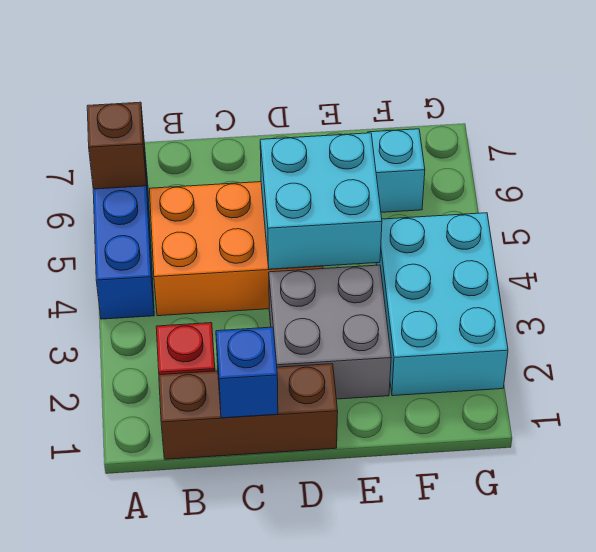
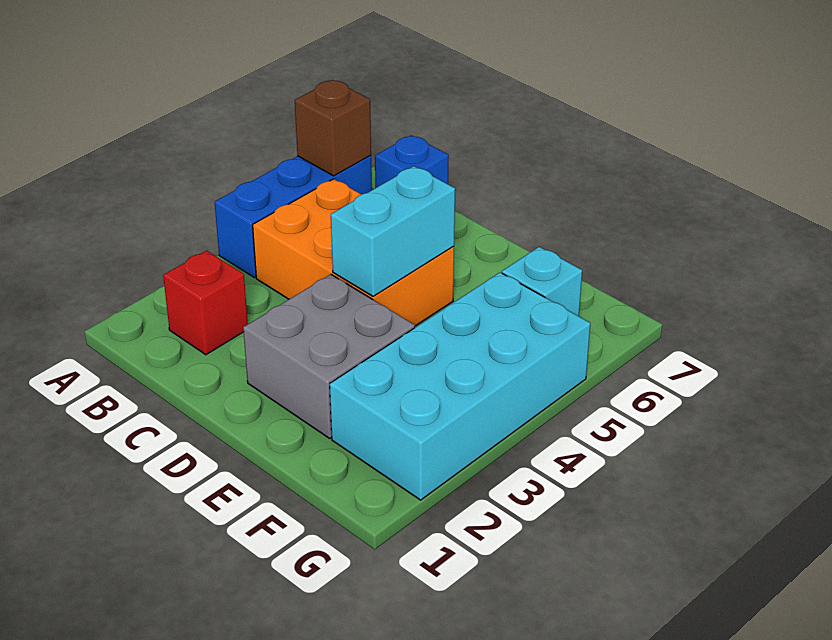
brown brick B1:D1 level 1 -> none
blue brick C1 level 2 -> blue brick B7 level 1
cyan brick D4:E5 level 2 -> cyan brick D4:D5 level 2
cyan brick F2:G4 level 1 -> cyan brick F2:G5 level 1

